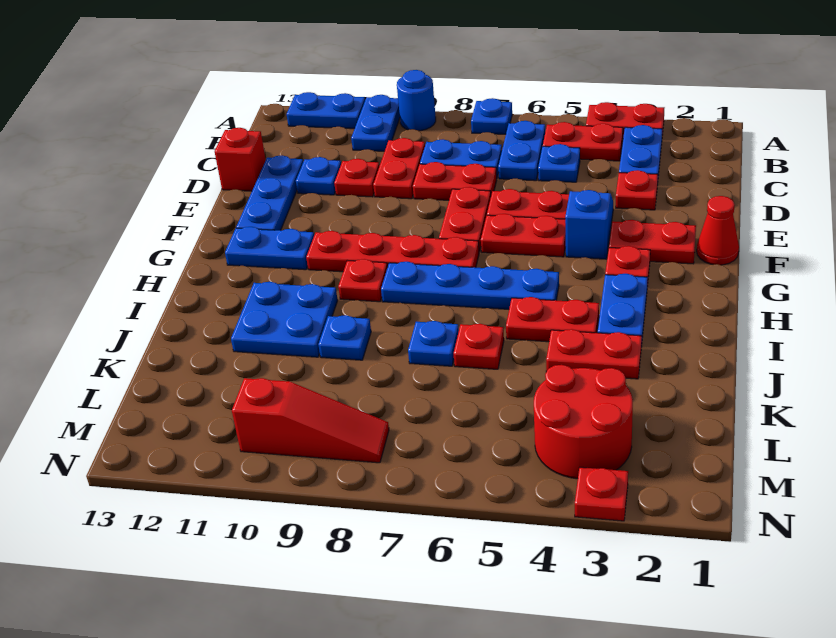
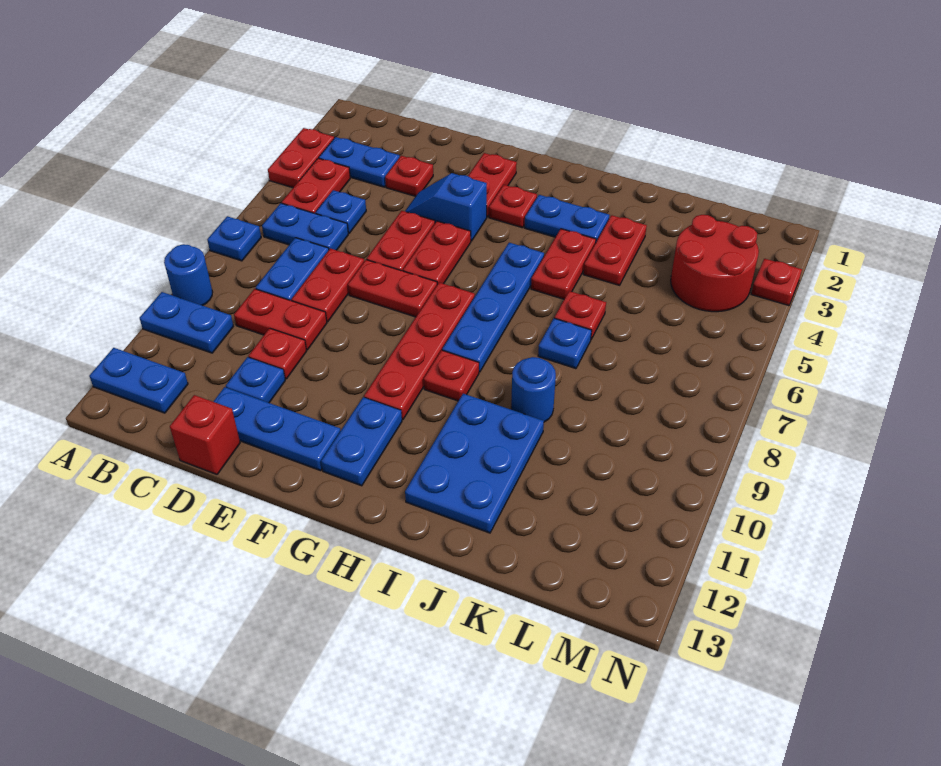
blue plate A11:A12 level 1 -> blue plate A12:B12 level 1
red cone F1 level 1 -> none
blue plate I10:J11 level 1 -> blue plate I10:J12 level 1
blue plate J9 level 1 -> blue round brick J9 level 1
red slope M8:M10 level 1 top 10 -> none

